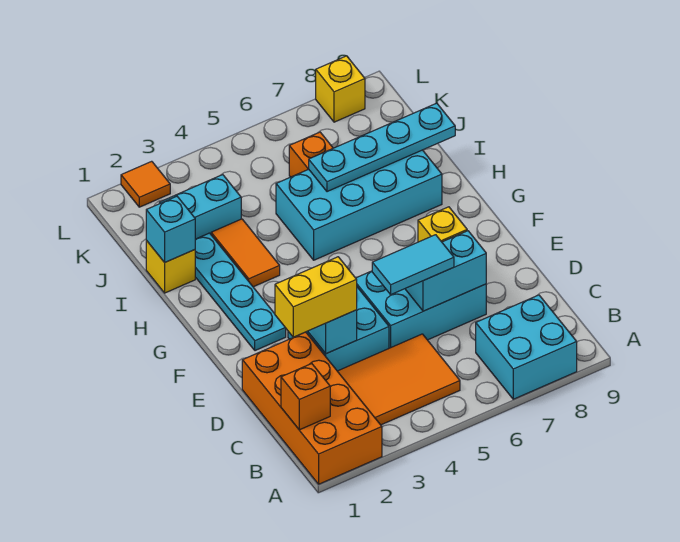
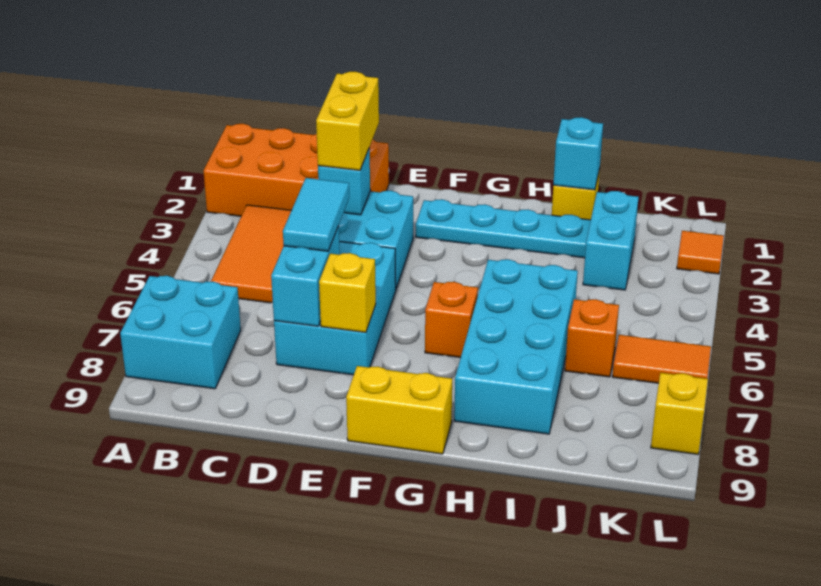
orange brick B1 level 2 -> orange brick G6 level 1
none -> yellow brick F9:G9 level 1
orange tile H3:I3 level 1 -> orange tile K6:L6 level 1
cyan plate I6:I9 level 2 -> none

